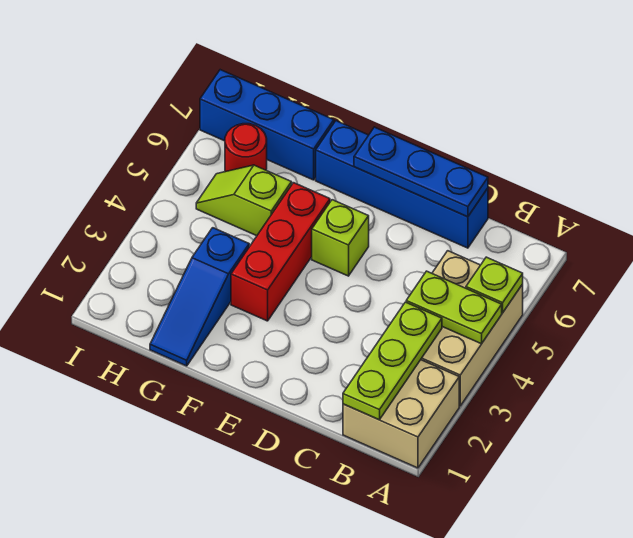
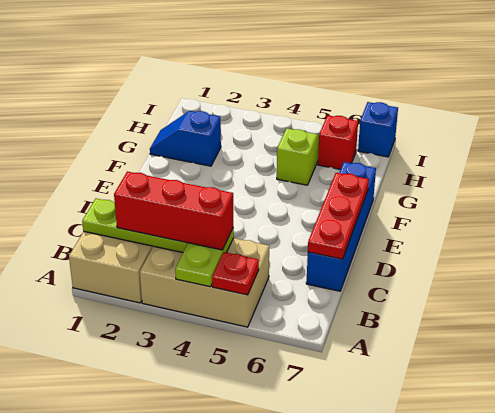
lime plate A5 level 2 -> red plate A5 level 2
blue plate C7:E7 level 2 -> red plate C7:E7 level 2
lime brick E5 level 1 -> none
red brick F3:F5 level 1 -> red brick B2:B4 level 3
blue slope G1:G3 level 1 top 3 -> blue slope G1:G2 level 1 top 2
blue brick G7:I7 level 1 -> blue brick I7 level 1
red round brick H6 level 1 -> red brick H6 level 1

